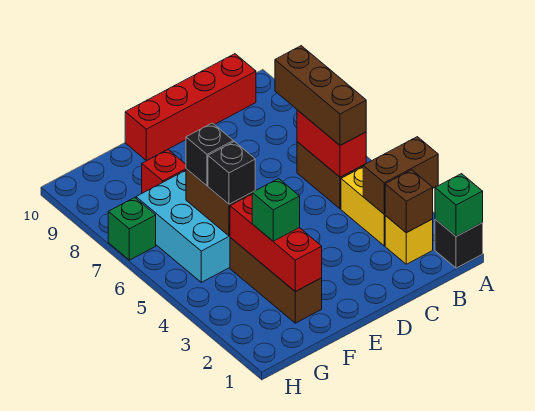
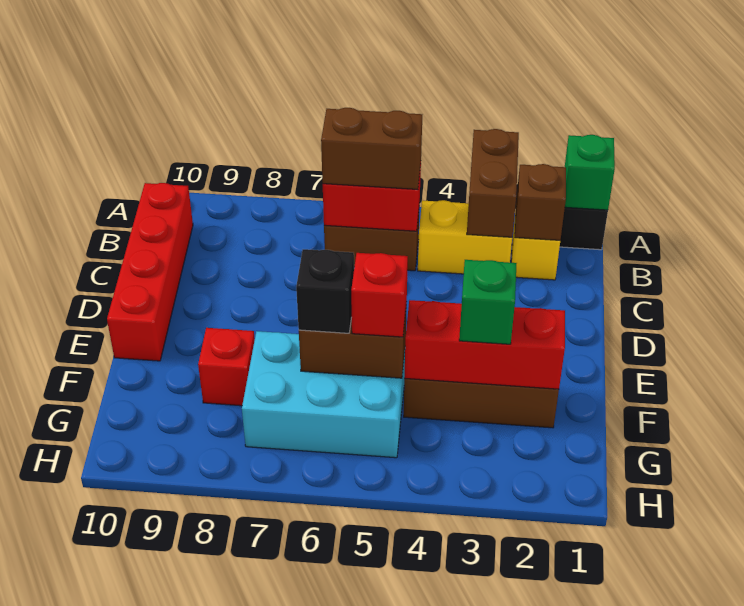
brown brick B5:B7 level 3 -> brown brick B5:B6 level 3
black brick F5 level 3 -> red brick F5 level 3
green brick H7 level 1 -> none

